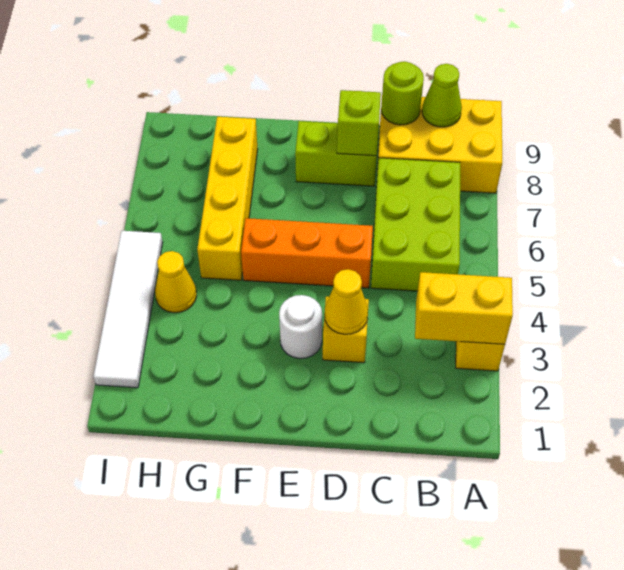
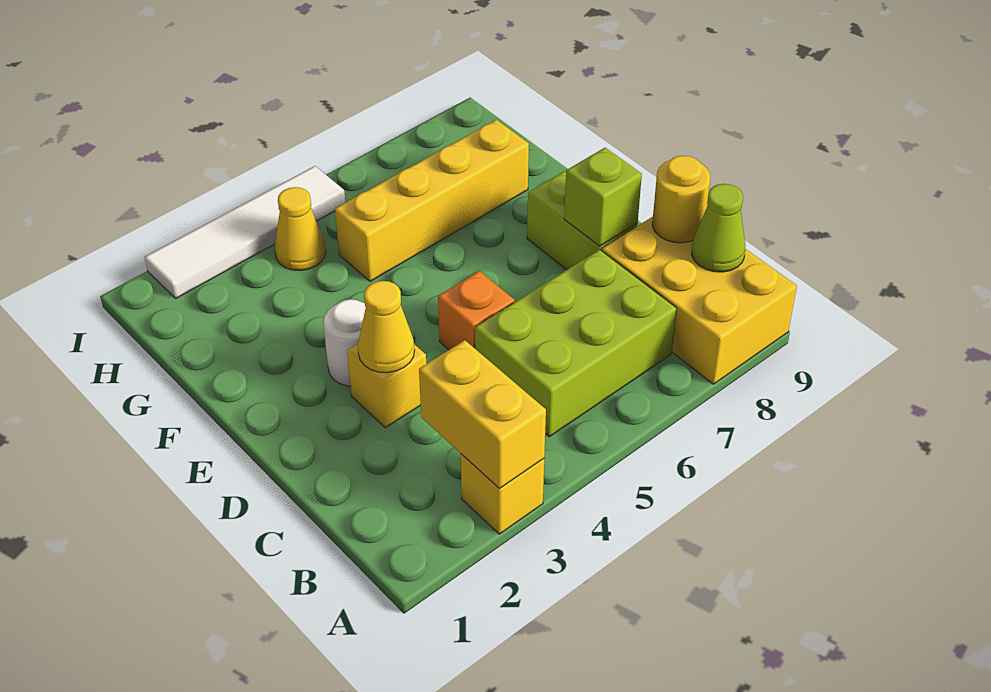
lime round brick C9 level 2 -> yellow round brick C9 level 2
orange brick D5:F5 level 1 -> orange brick D5 level 1

